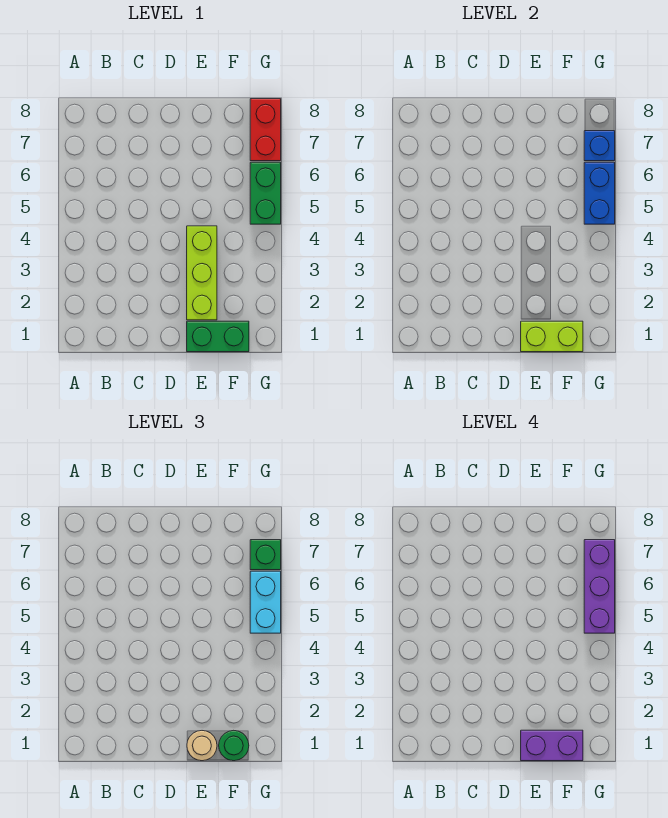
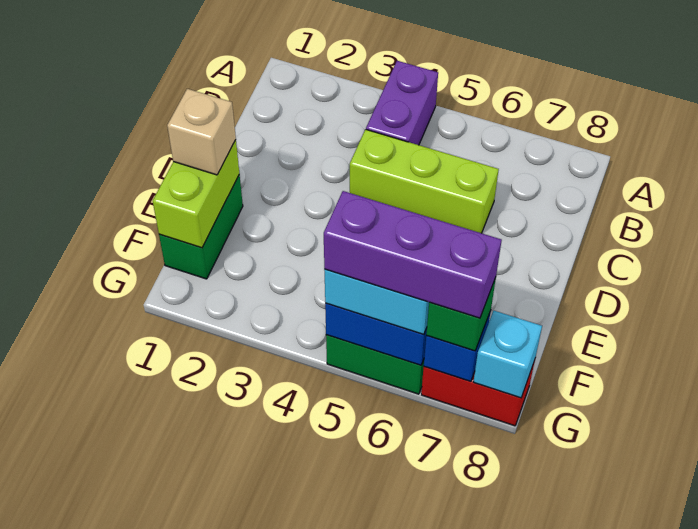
tan round brick E1 level 3 -> tan brick E1 level 3
purple brick E1:F1 level 4 -> purple brick A4:B4 level 1
lime brick E2:E4 level 1 -> lime brick C4:C6 level 1
green round brick F1 level 3 -> none
none -> cyan brick G8 level 2

